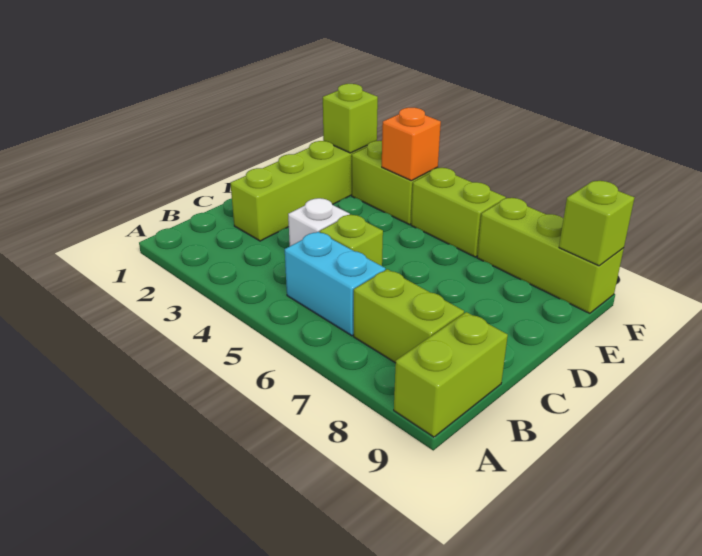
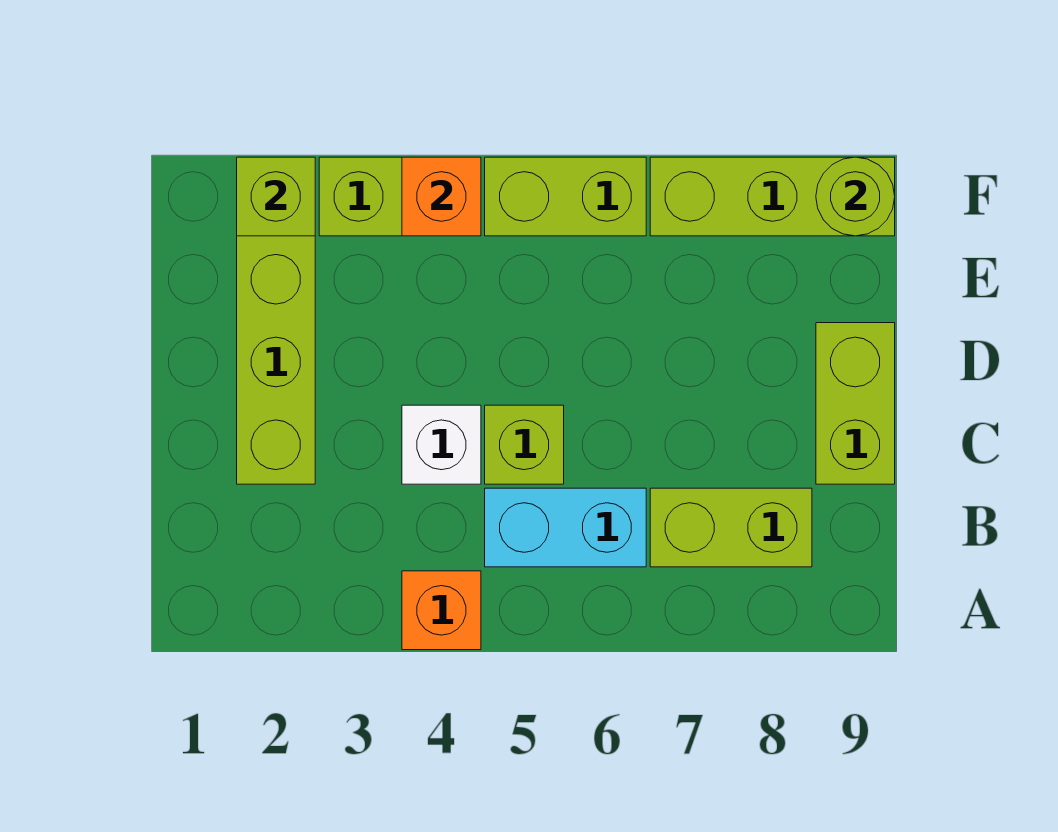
none -> orange brick A4 level 1
lime brick A9:B9 level 1 -> lime brick C9:D9 level 1
lime brick F9 level 2 -> lime round brick F9 level 2

